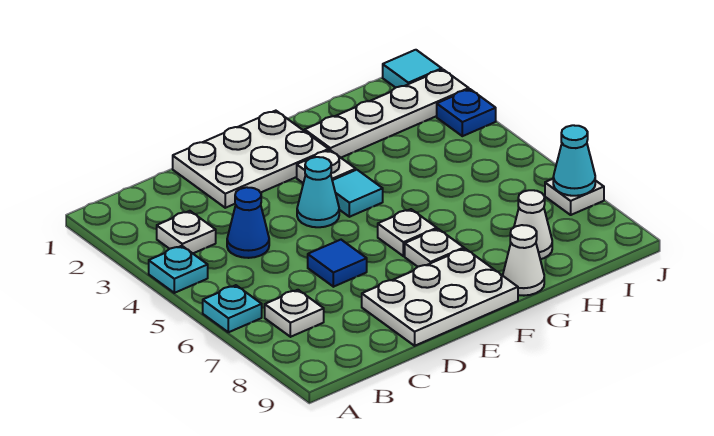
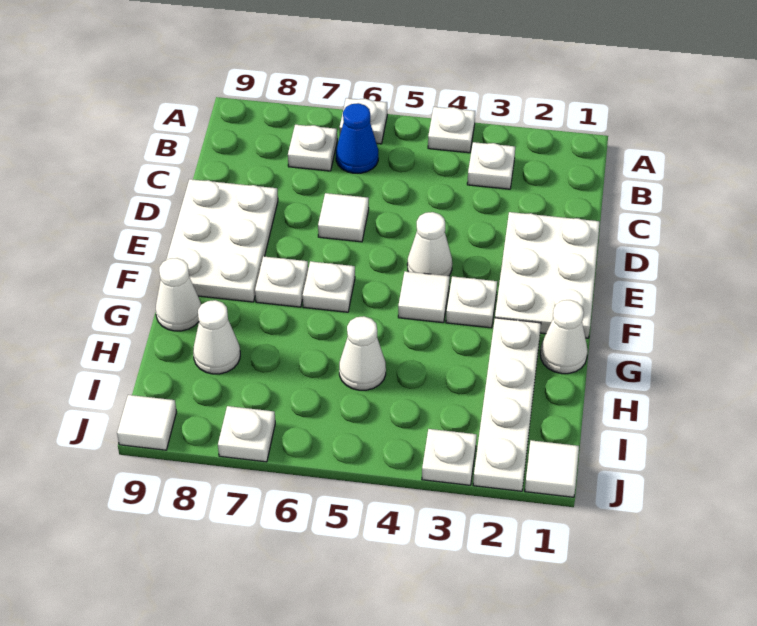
cyan plate A4 level 1 -> white plate A4 level 1
cyan plate A6 level 1 -> white plate A6 level 1
blue cone C4 level 1 -> blue cone B6 level 1
blue tile D6 level 1 -> white tile D6 level 1
cyan cone E4 level 1 -> white cone E4 level 1
cyan tile F4 level 1 -> white tile F4 level 1
none -> white cone G1 level 1
none -> white cone H5 level 1
cyan tile J1 level 1 -> white tile J1 level 1
blue plate J3 level 1 -> white plate J3 level 1
cyan cone J7 level 2 -> none
none -> white tile J9 level 1

